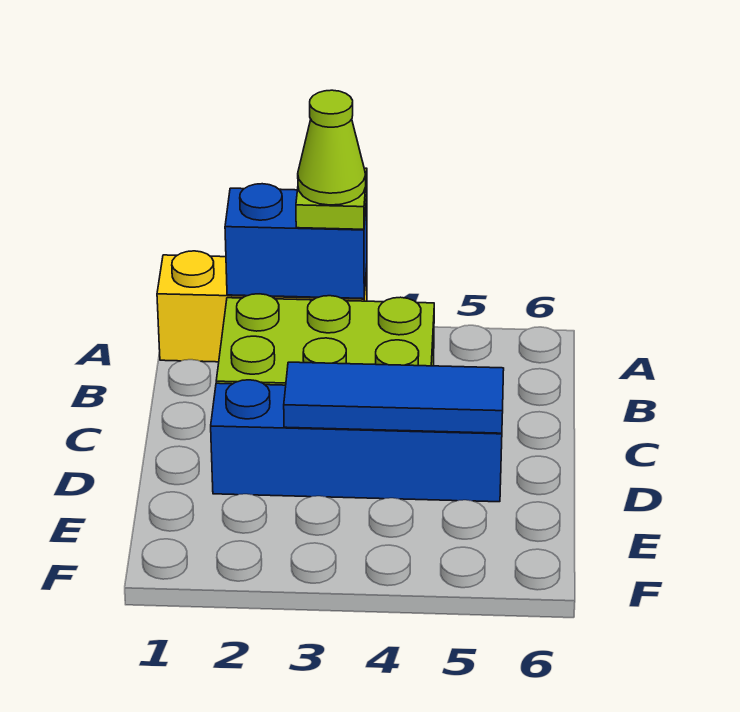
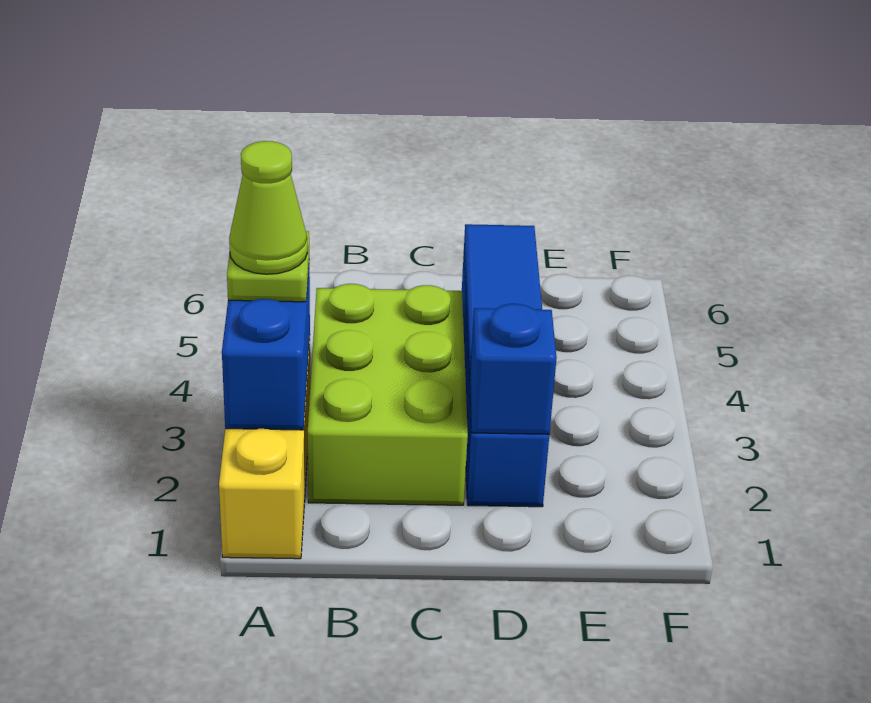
none -> blue brick D2 level 2

